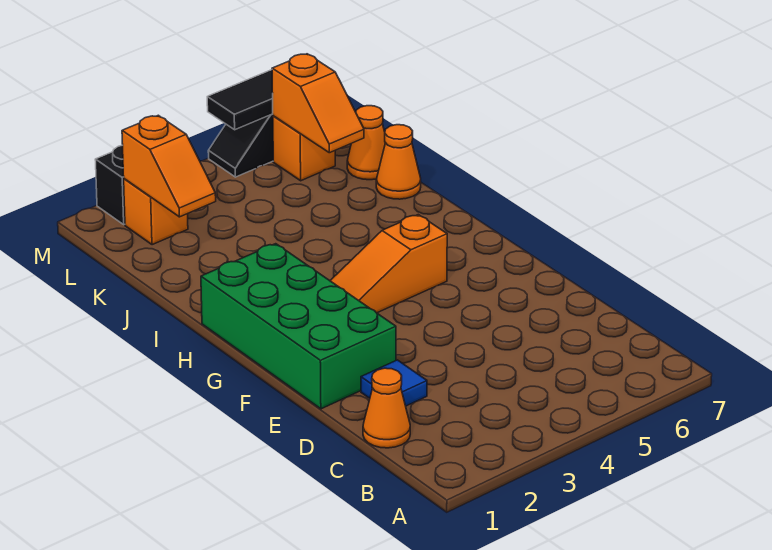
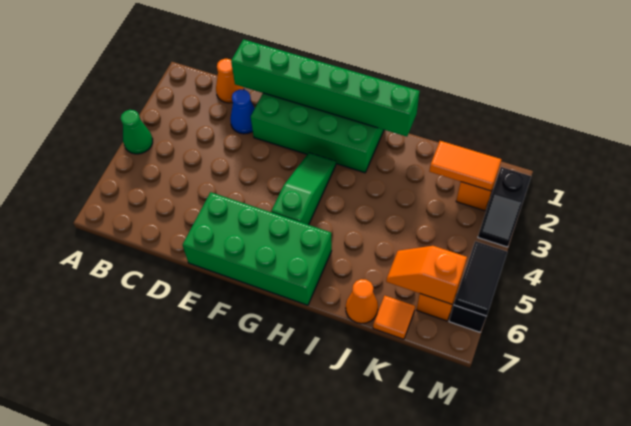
none -> green cone A4 level 1
none -> green brick D1:I1 level 2
blue tile D2 level 1 -> blue cone D2 level 1
none -> green brick E6:H7 level 1
orange slope G3:G5 level 1 top 5 -> green slope G3:G5 level 1 top 5
orange slope K2:L2 level 2 top L -> orange tile K2:L2 level 2
orange cone K7 level 1 -> orange tile K7 level 1

